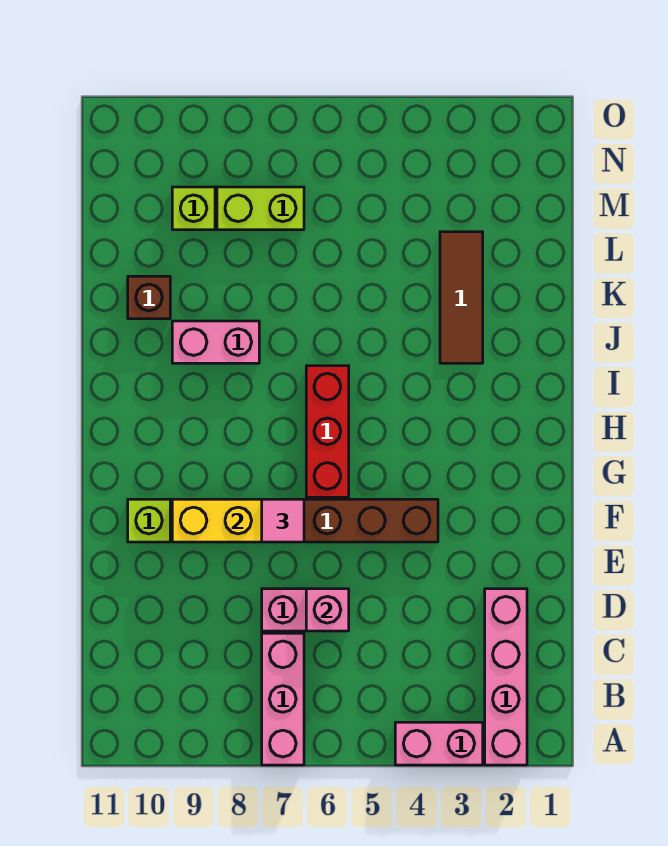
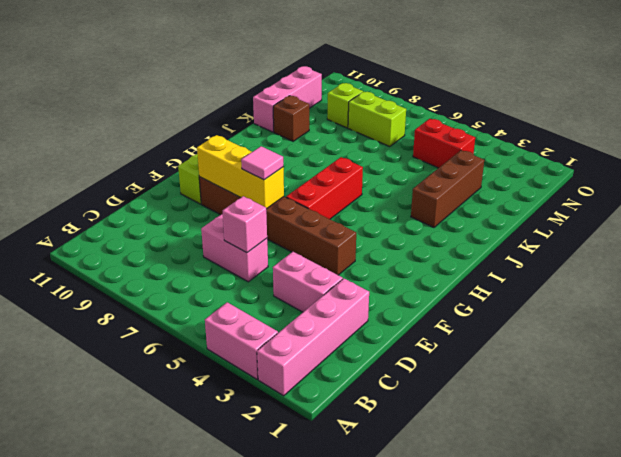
pink brick A7:C7 level 1 -> pink brick K11:M11 level 1
brown tile J3:L3 level 1 -> brown brick J3:L3 level 1
pink brick J8:J9 level 1 -> pink brick D3:D4 level 1
none -> red brick M4:M5 level 1

